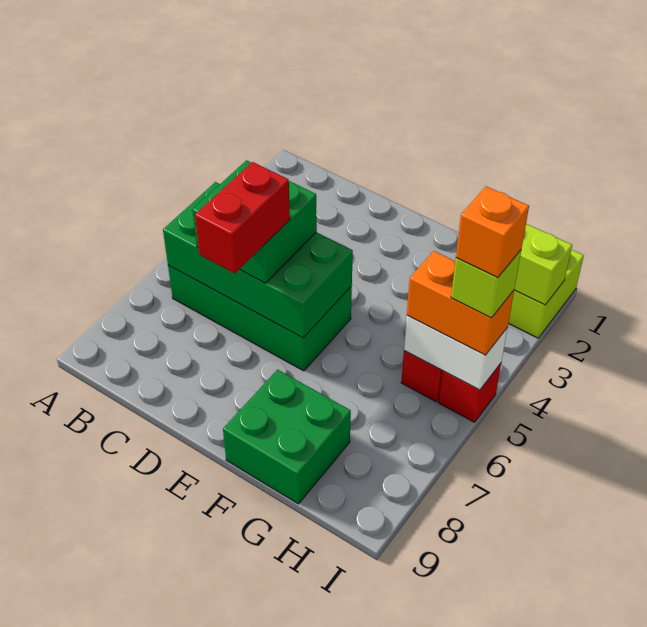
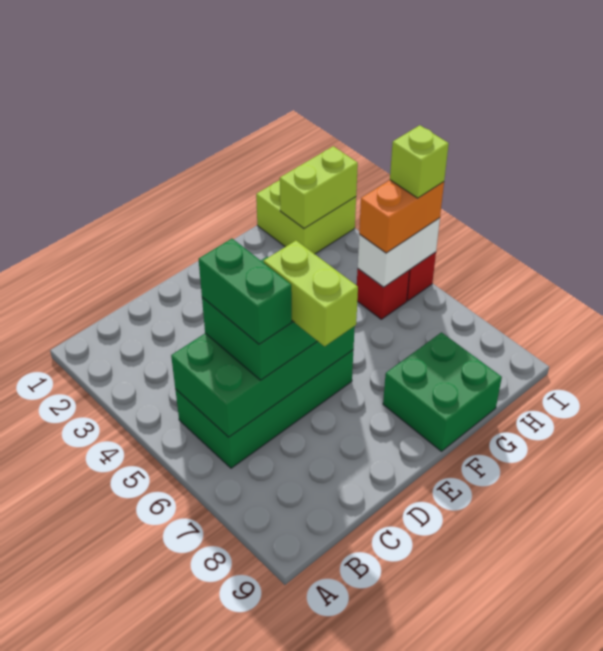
none -> green brick C5:C6 level 4
red brick D6:D7 level 4 -> lime brick D6:D7 level 4
orange brick I5 level 5 -> none

